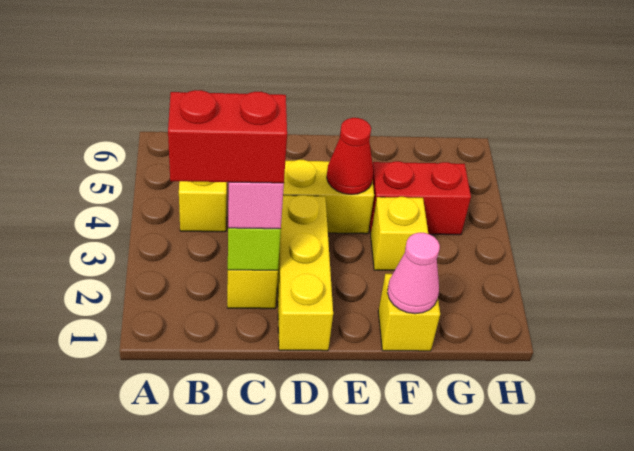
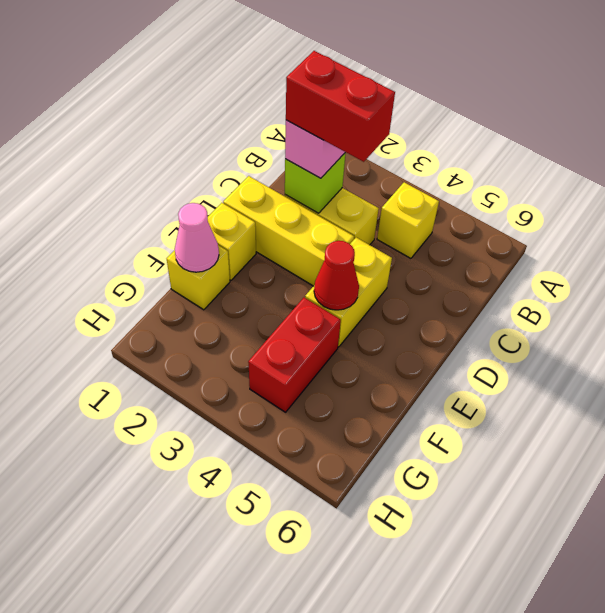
red brick B2:C2 level 4 -> red brick C2:C3 level 4
yellow brick F3 level 1 -> yellow brick E1 level 1

